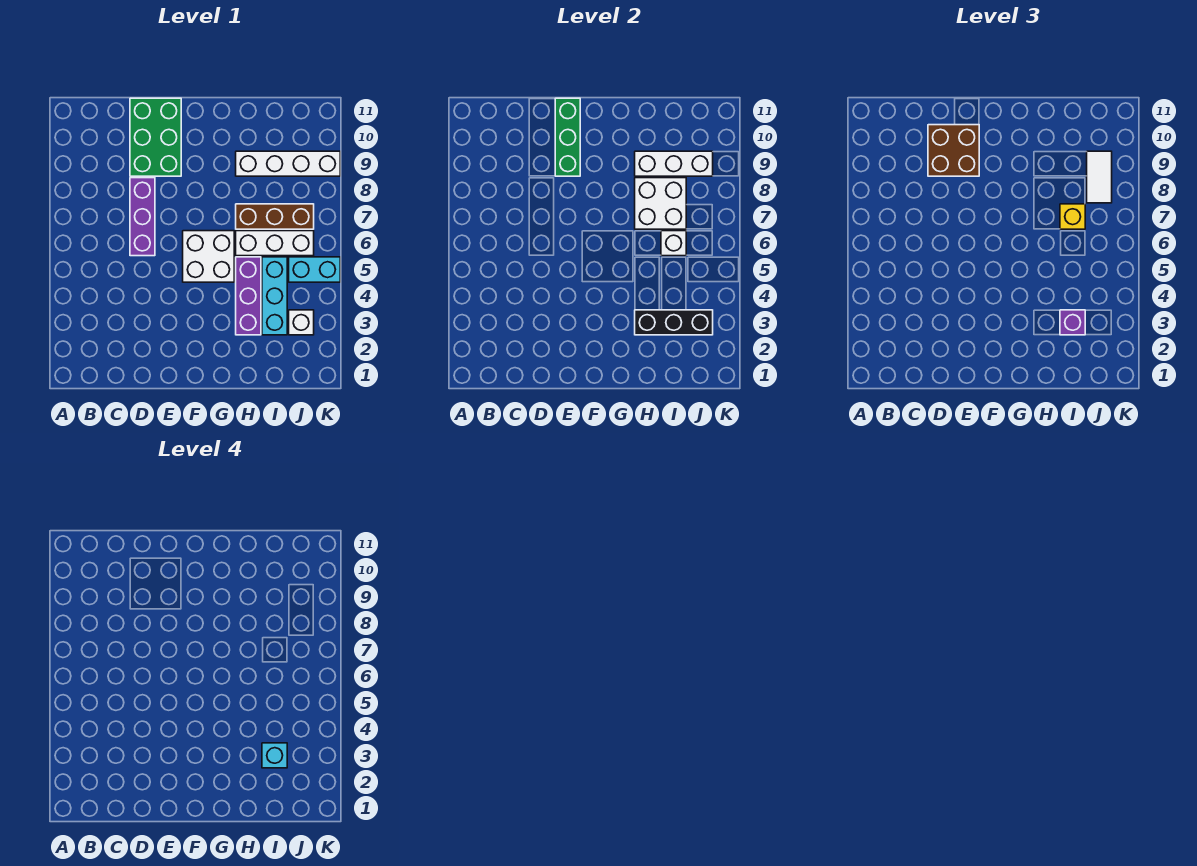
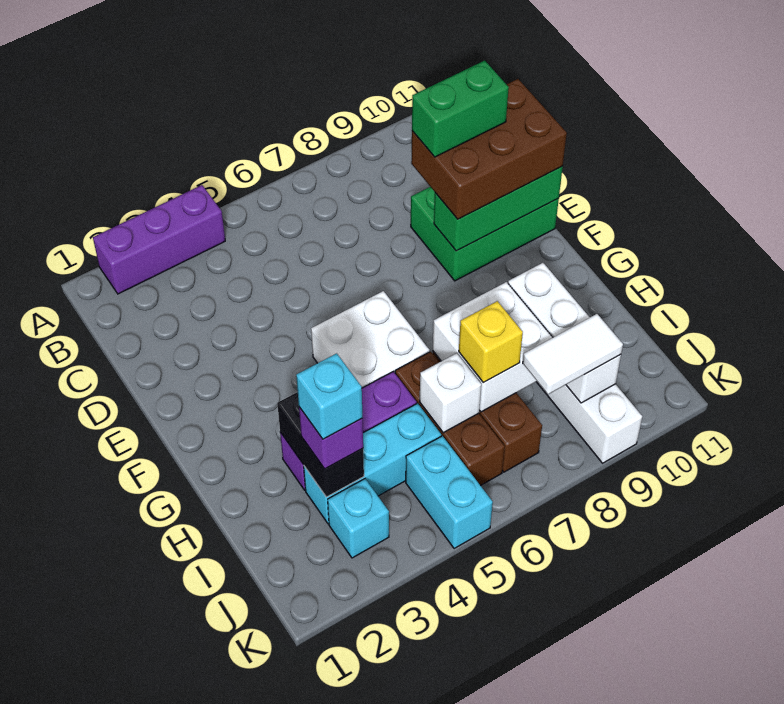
purple brick D6:D8 level 1 -> purple brick A2:A4 level 1
brown brick D9:E10 level 3 -> brown brick D9:E11 level 3
none -> green brick D9:D10 level 4
black brick H3:J3 level 2 -> black brick H3:I3 level 2
white brick H6:J6 level 1 -> brown brick H6:J6 level 1
white brick J3 level 1 -> cyan brick J3 level 1

